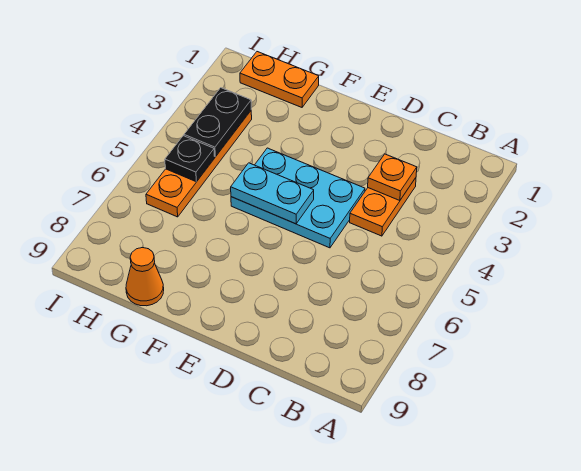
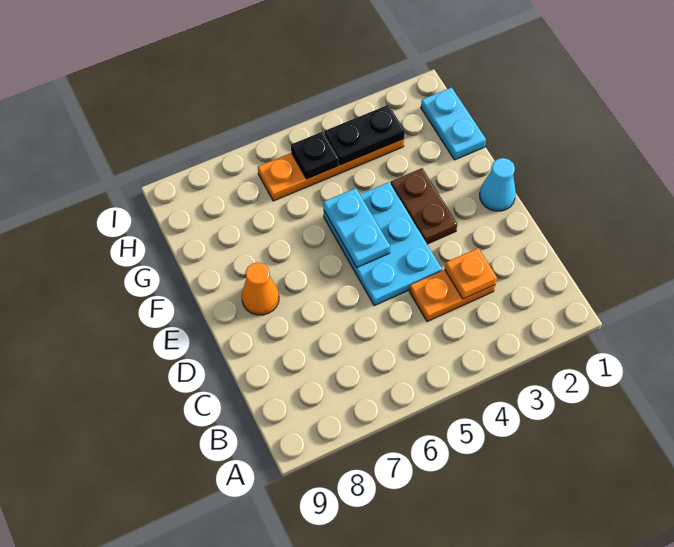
none -> cyan cone E1 level 1
none -> brown plate E3:F3 level 1
orange plate G1:H1 level 1 -> cyan plate G1:H1 level 1
orange cone G9 level 1 -> orange cone E8 level 1

